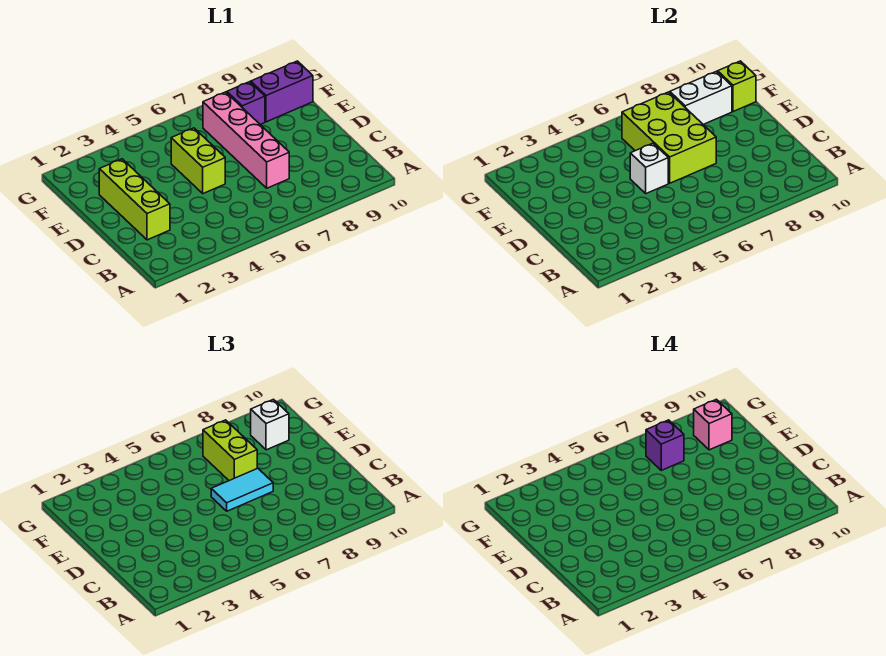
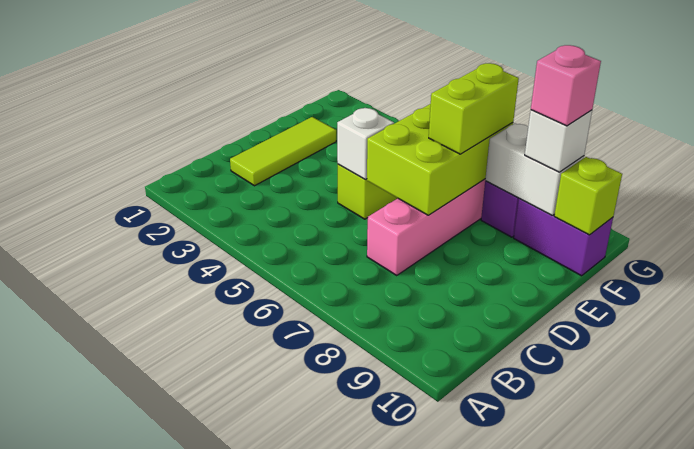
lime brick C2:E2 level 1 -> lime tile C2:E2 level 1
cyan tile D6:D7 level 3 -> none
purple brick F7 level 4 -> none

